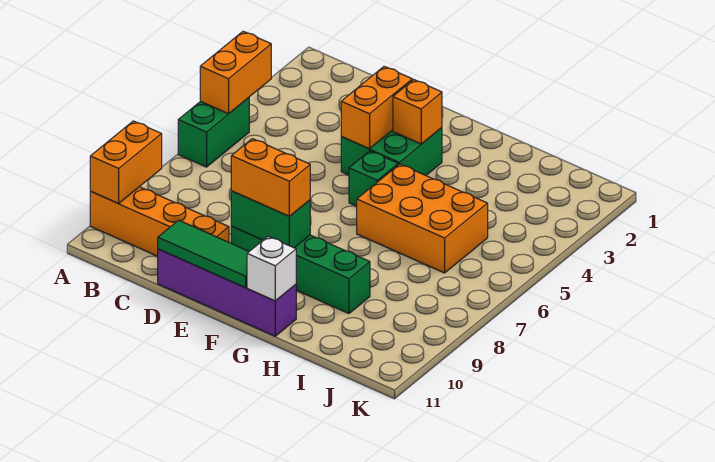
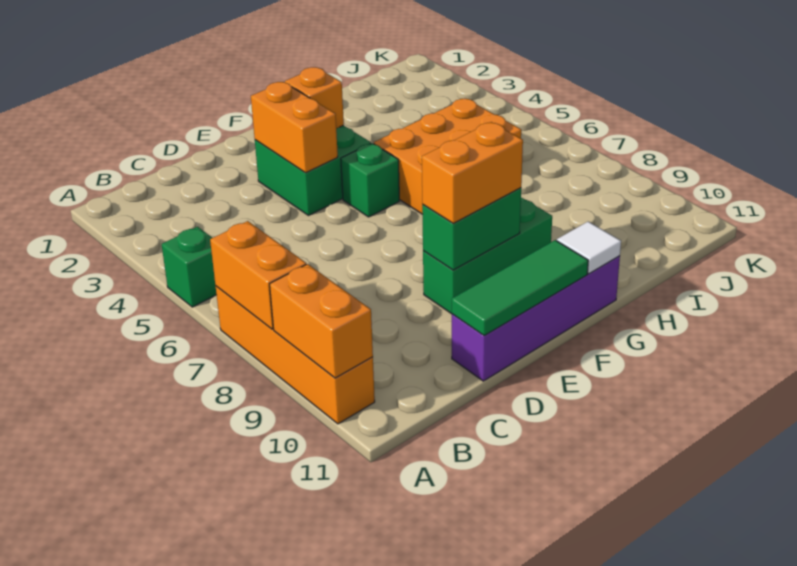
orange brick A4:A5 level 2 -> orange brick A7:A8 level 2
green brick A5:A6 level 1 -> green brick A5 level 1
orange brick A10:D10 level 1 -> orange brick A7:A10 level 1
green brick E9:H9 level 1 -> green brick E9:G9 level 1
white brick G11 level 2 -> white tile G11 level 2

